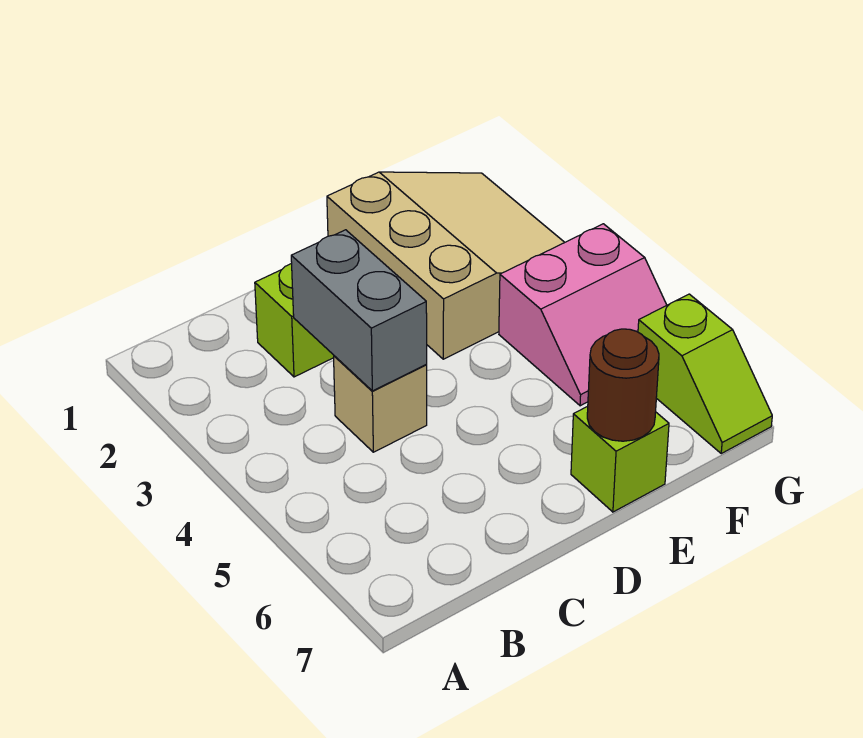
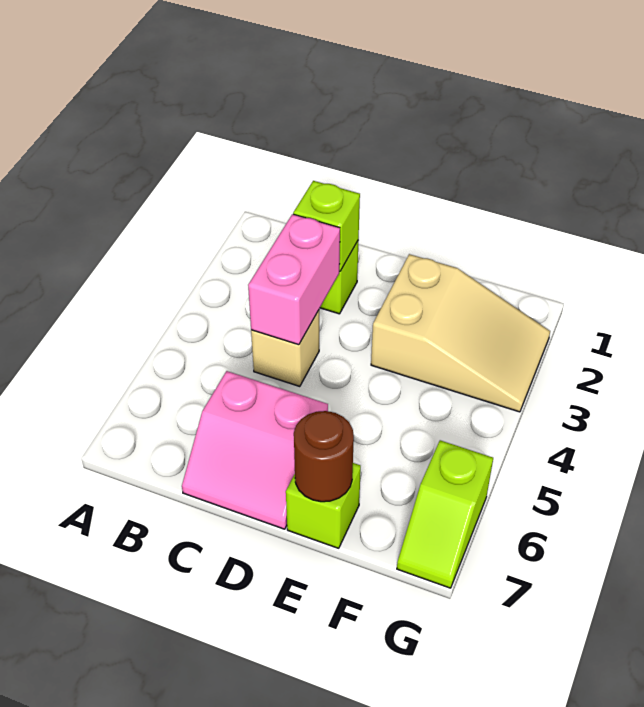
none -> lime brick C2 level 2
grey brick C3:C4 level 2 -> pink brick C3:C4 level 2
tan slope E1:G3 level 1 top E -> tan slope E2:G3 level 1 top E
pink slope F4:G5 level 1 top 4 -> pink slope C6:D7 level 1 top 6

